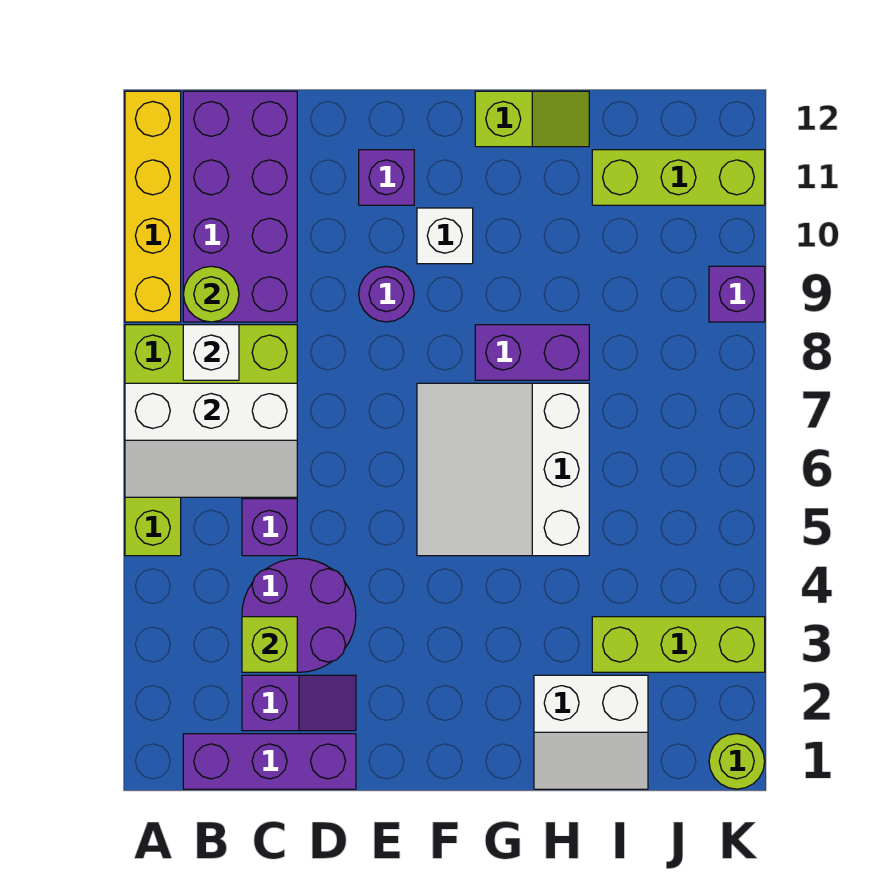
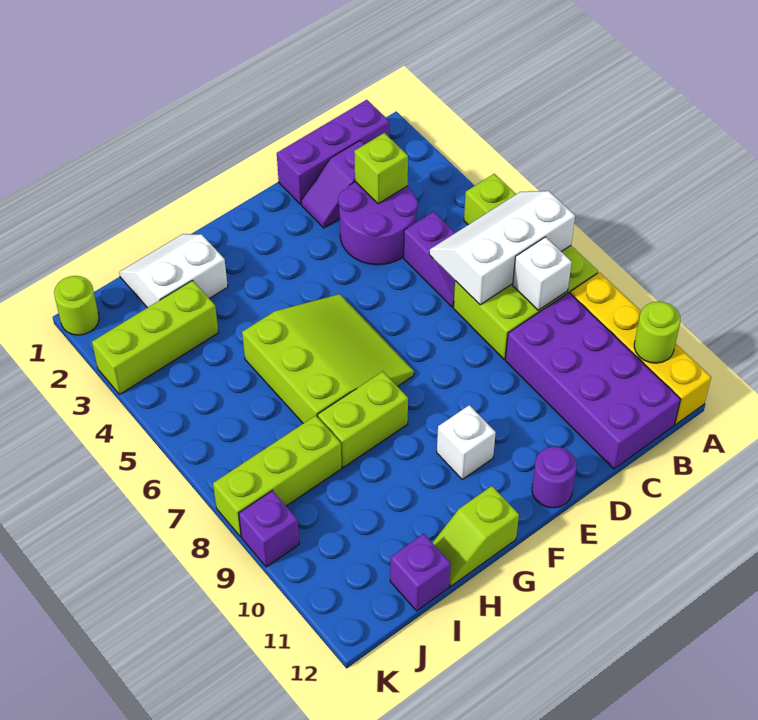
lime round brick B9 level 2 -> lime round brick A11 level 2
purple round brick E9 level 1 -> purple round brick E12 level 1
purple brick E11 level 1 -> purple brick I12 level 1
white slope F5:H7 level 1 top H -> lime slope F5:H7 level 1 top H
purple brick G8:H8 level 1 -> lime brick G8:H8 level 1
lime brick I11:K11 level 1 -> lime brick I8:K8 level 1

